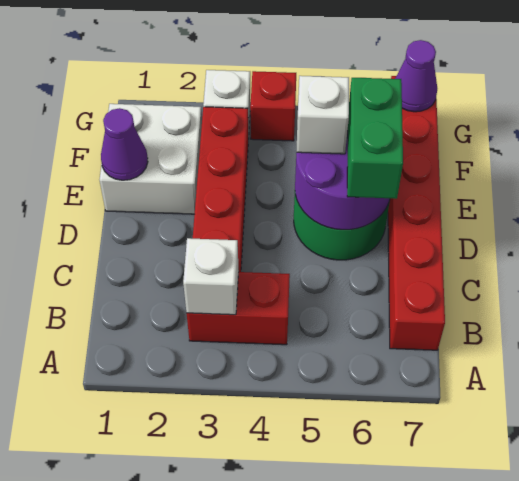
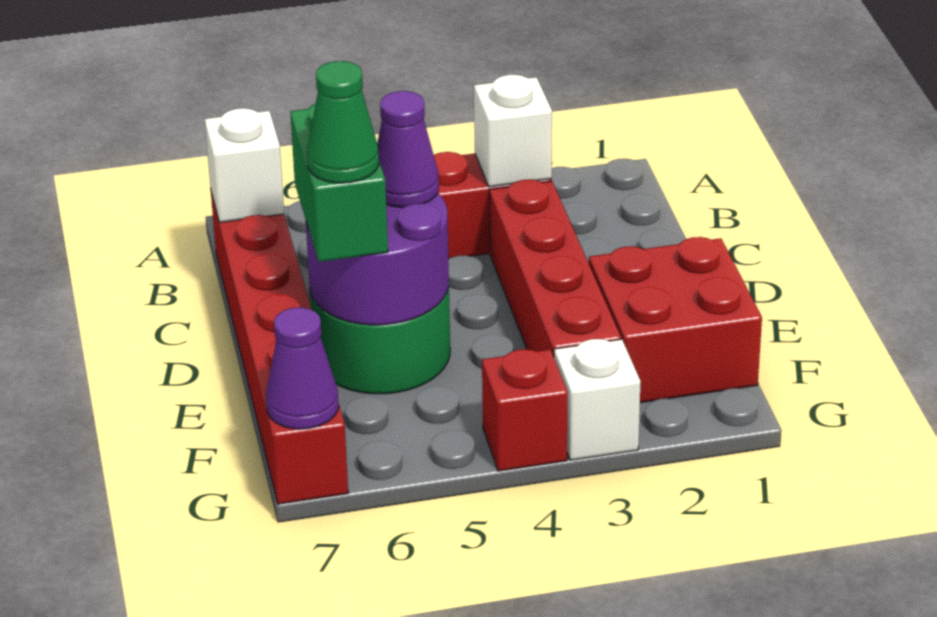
white brick E1:F2 level 1 -> red brick E1:F2 level 1
purple cone E1 level 2 -> purple cone D5 level 3
white brick E5 level 3 -> white brick B7 level 2
none -> green cone E6 level 4

